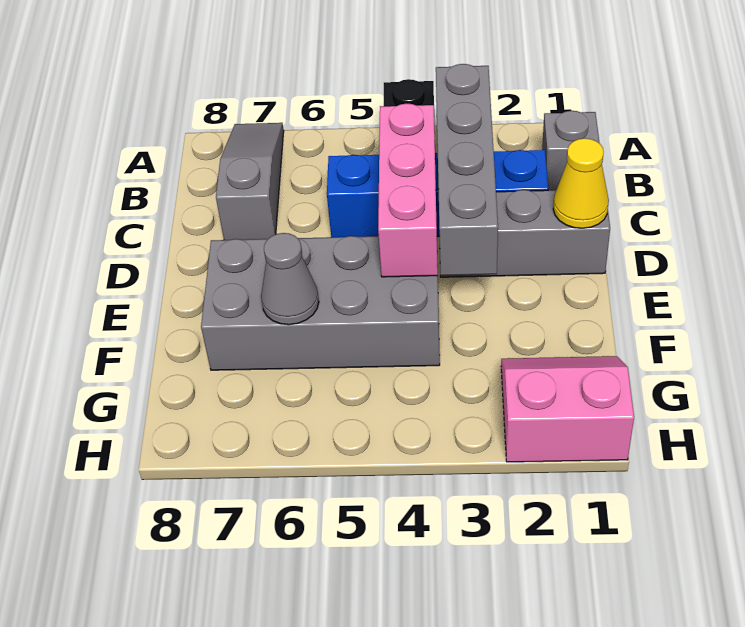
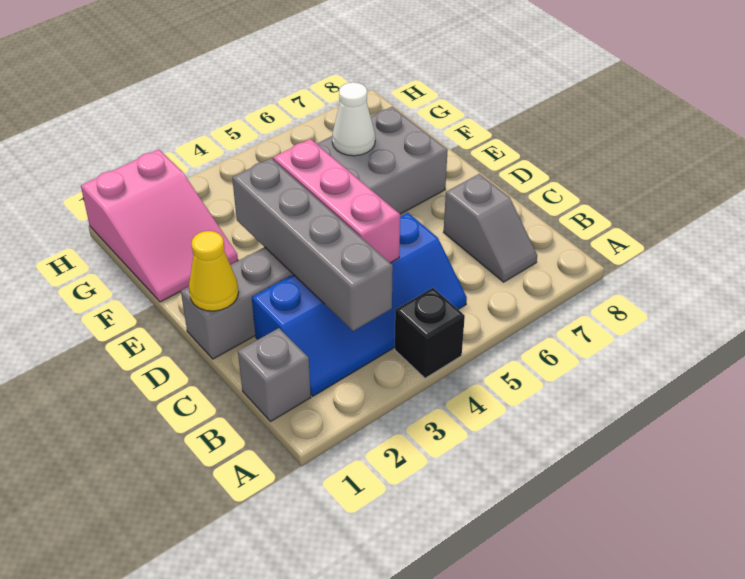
grey slope A7:C7 level 1 top C -> grey slope B7:C7 level 1 top C
grey cone F6 level 2 -> white cone F6 level 2
pink slope G1:H2 level 1 top H -> pink slope F1:H2 level 1 top H

